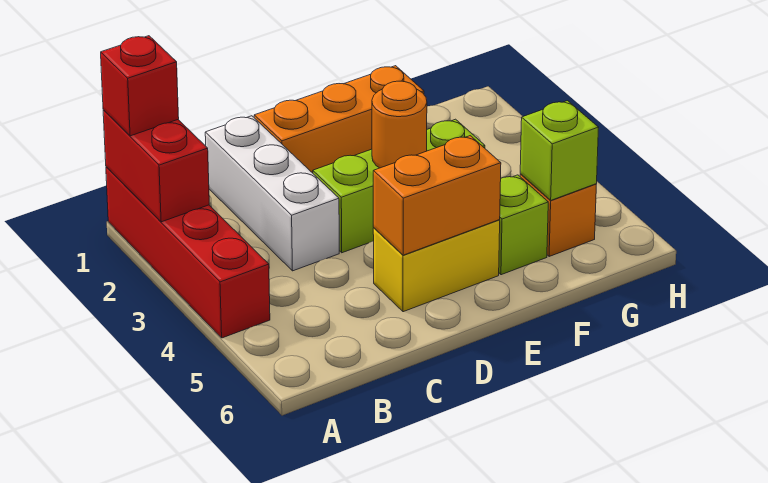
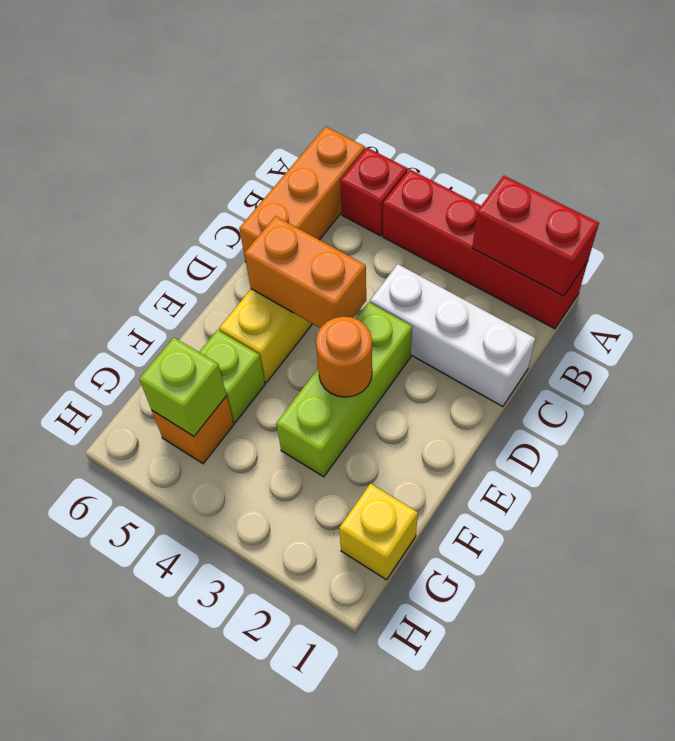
red brick A1 level 3 -> red brick A5 level 1
orange brick D1:F1 level 1 -> orange brick A6:C6 level 1
orange brick D5:E5 level 2 -> orange brick D4:D5 level 2
none -> yellow brick G1 level 1

